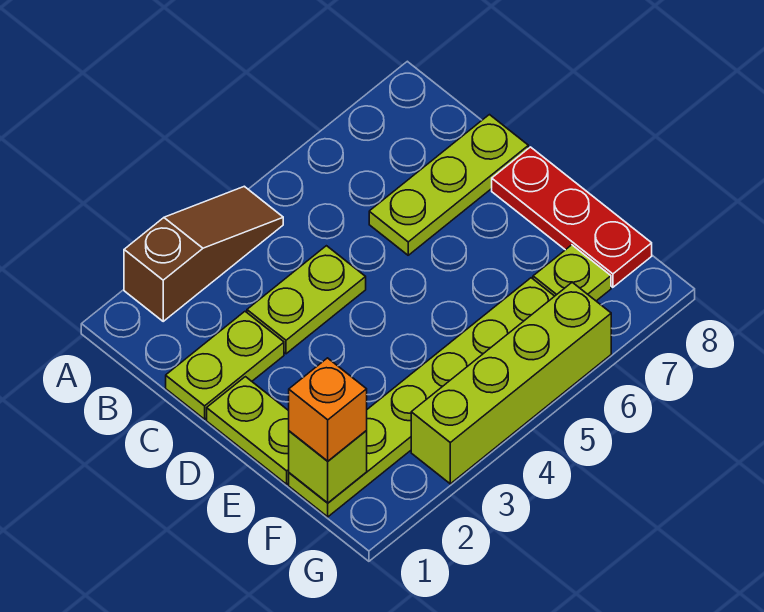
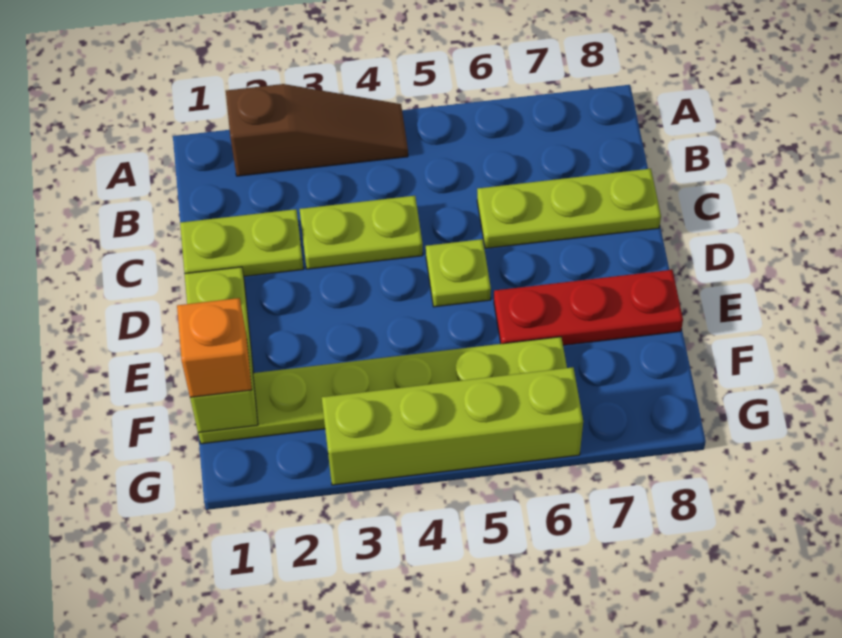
red plate D8:F8 level 1 -> red plate E6:E8 level 1
lime plate F7 level 1 -> lime plate D5 level 1

